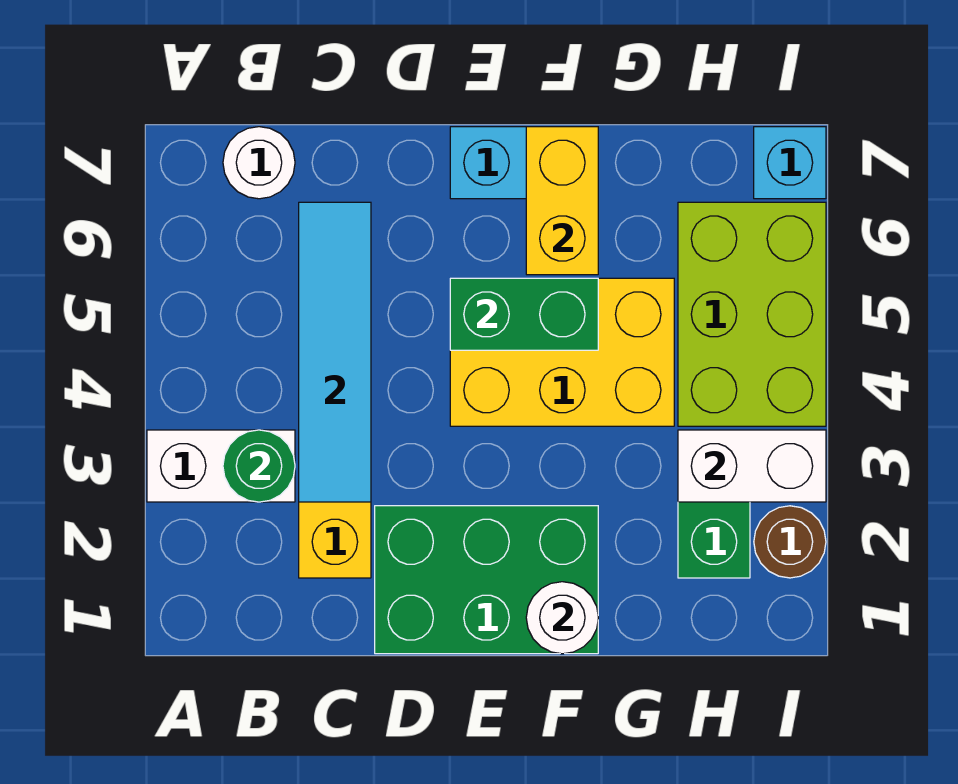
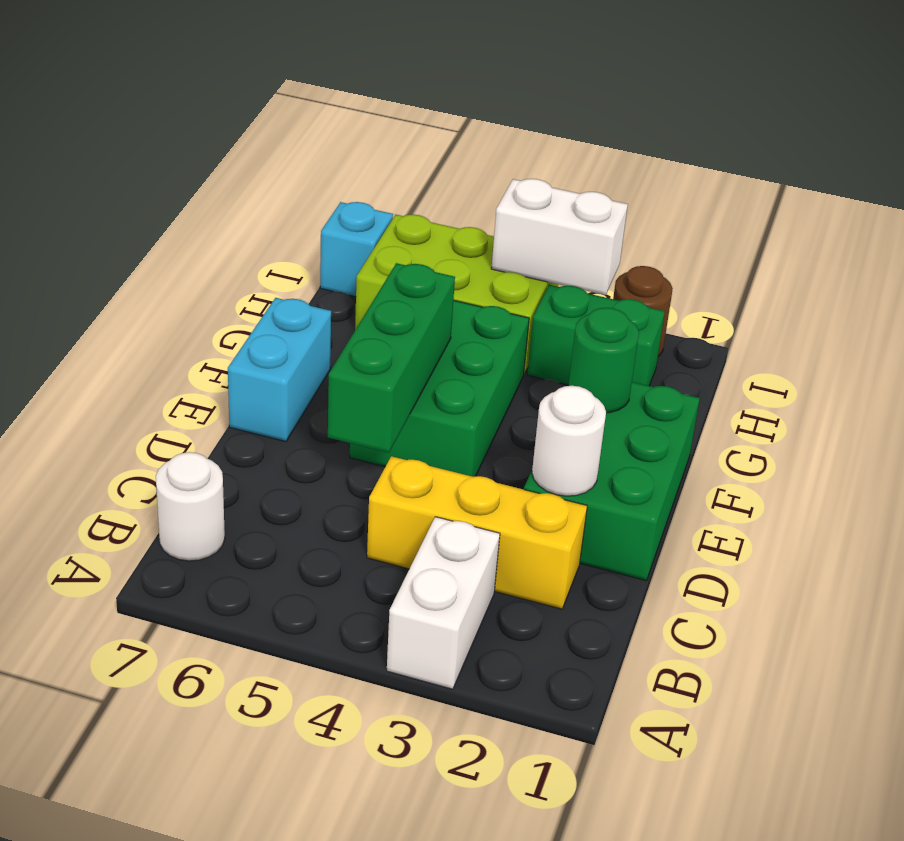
green round brick B3 level 2 -> green round brick F2 level 2
cyan tile C3:C6 level 2 -> none
yellow brick E4:G5 level 1 -> green brick E4:G5 level 1
green brick E5:F5 level 2 -> green brick D5:F5 level 2
white round brick F1 level 2 -> white round brick D2 level 2
yellow brick F6:F7 level 2 -> none
white brick H3:I3 level 2 -> white brick I3:I4 level 2

